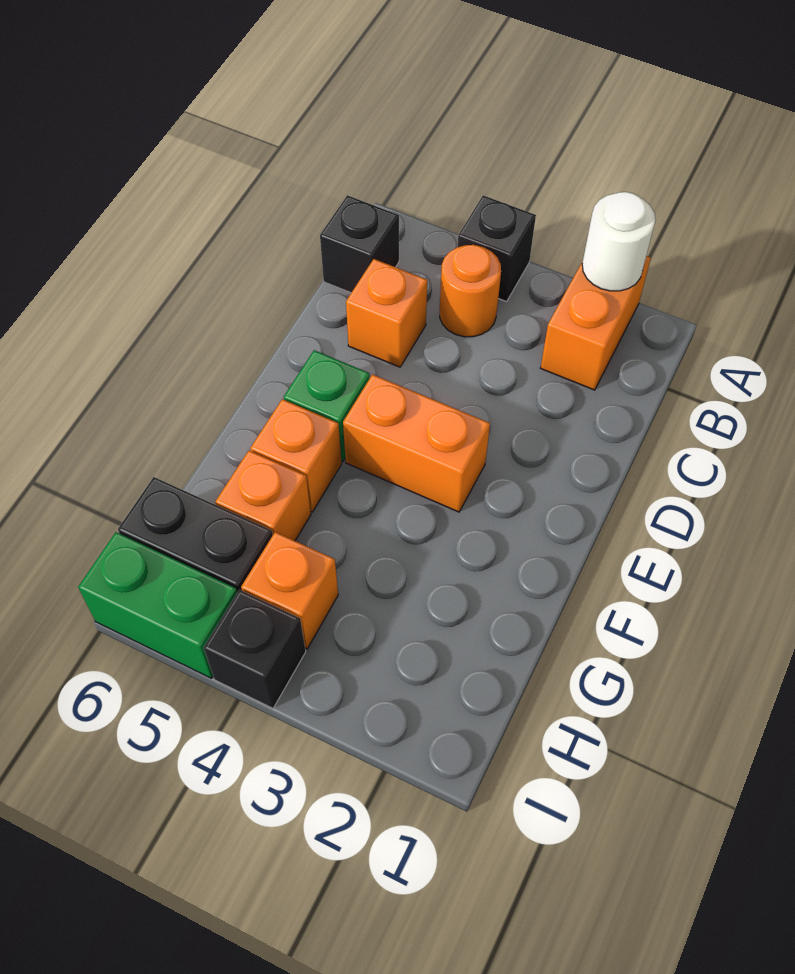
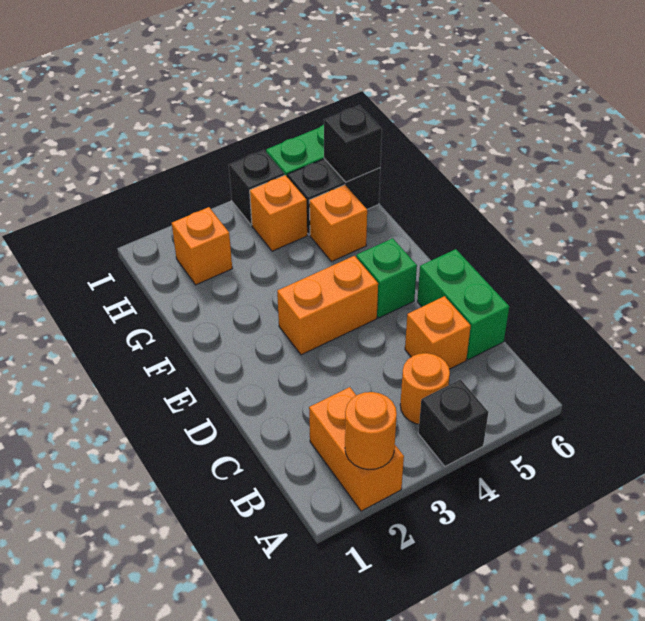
white round brick A2 level 2 -> orange round brick A2 level 2
black brick B6 level 1 -> black brick H6 level 2
none -> green brick C6:D6 level 1
orange brick F5 level 1 -> orange brick H2 level 1

